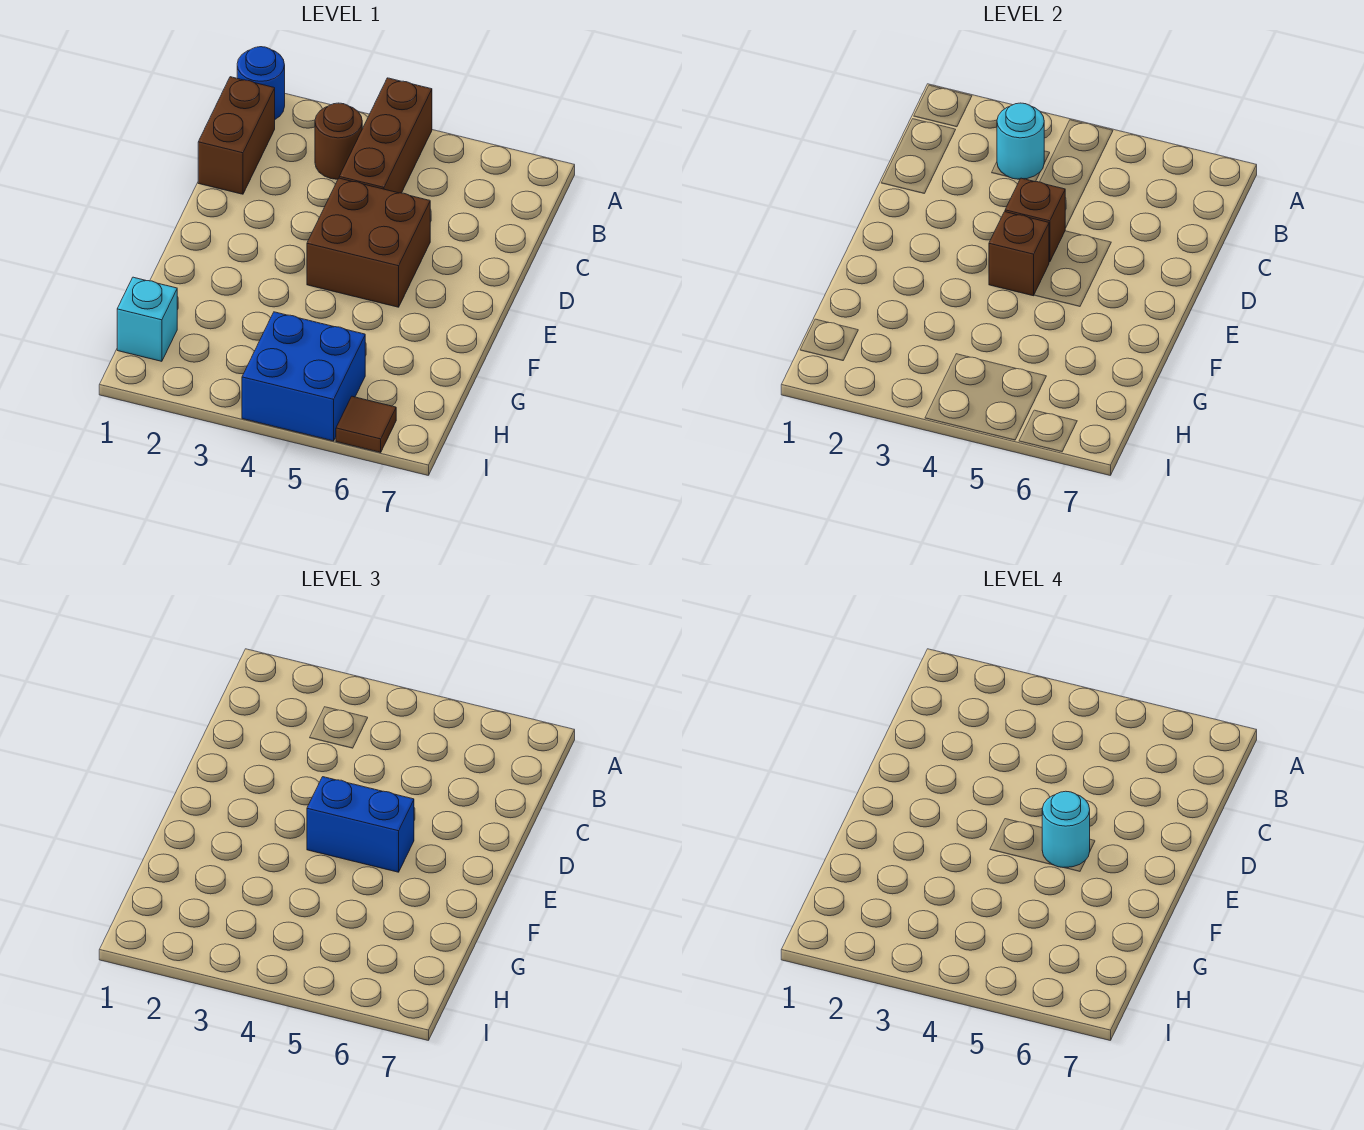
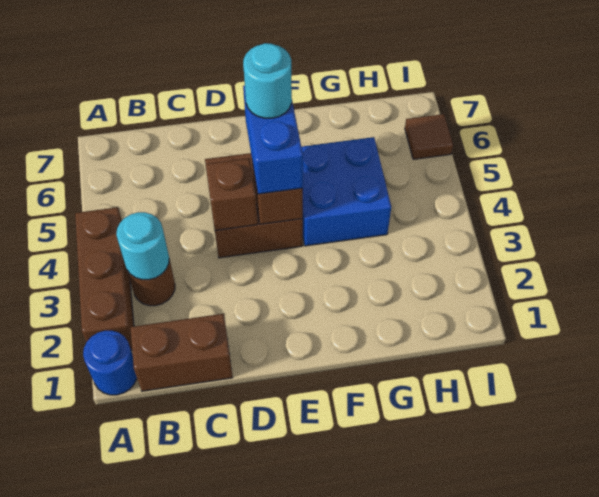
brown brick A4:C4 level 1 -> brown brick A2:A4 level 1
cyan brick H1 level 1 -> none
blue brick H4:I5 level 1 -> blue brick F4:G5 level 1

